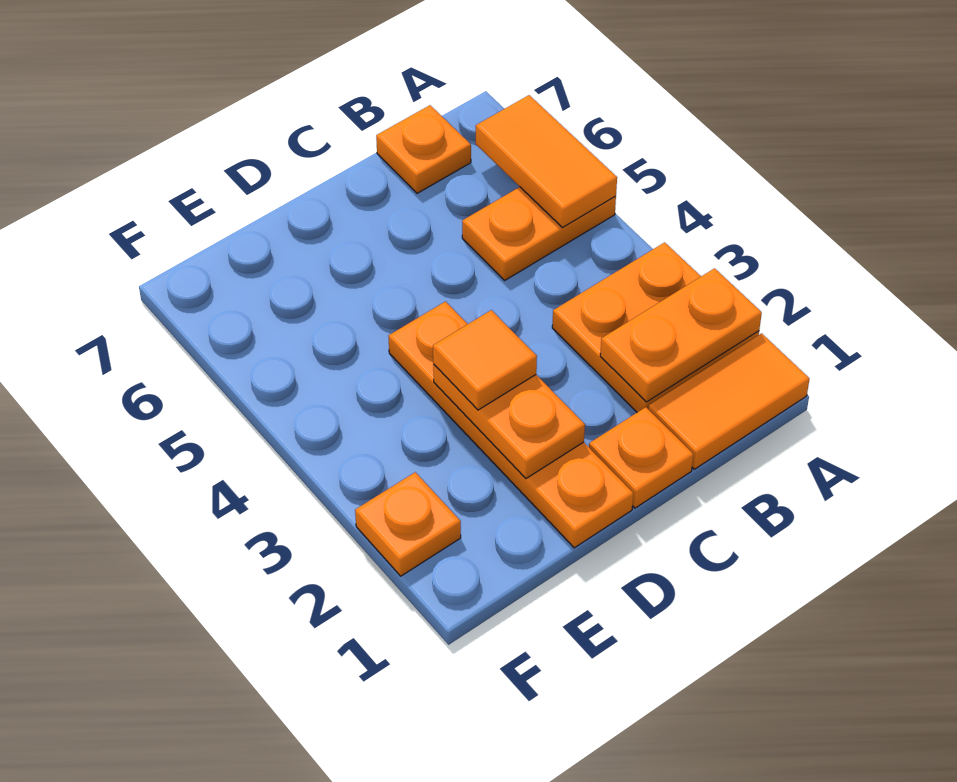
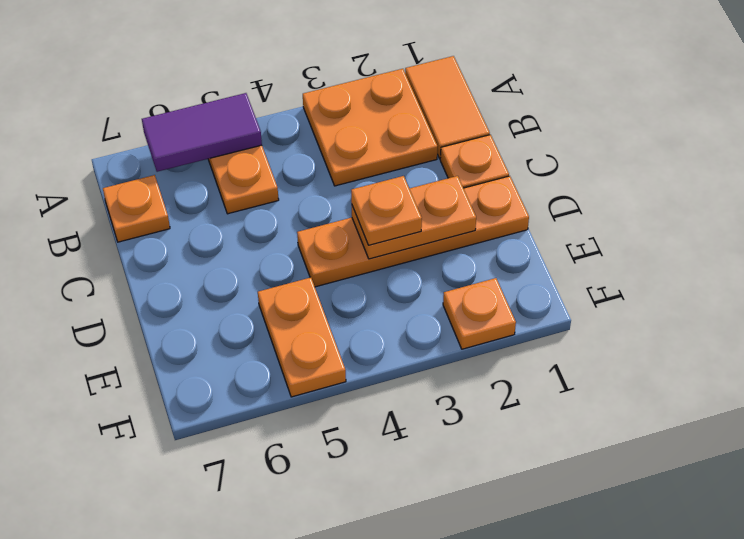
orange plate A2:B2 level 2 -> orange plate E5:F5 level 1
orange tile A5:A6 level 2 -> purple tile A5:A6 level 2
orange tile D3 level 3 -> orange plate D3 level 3

